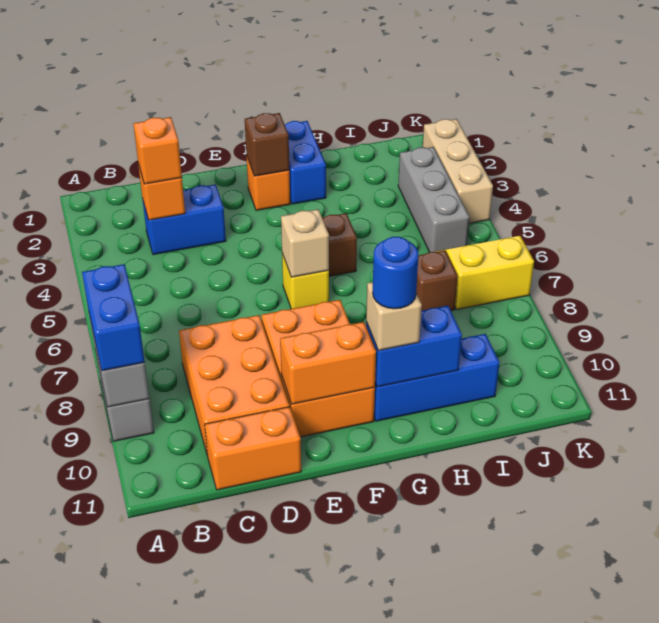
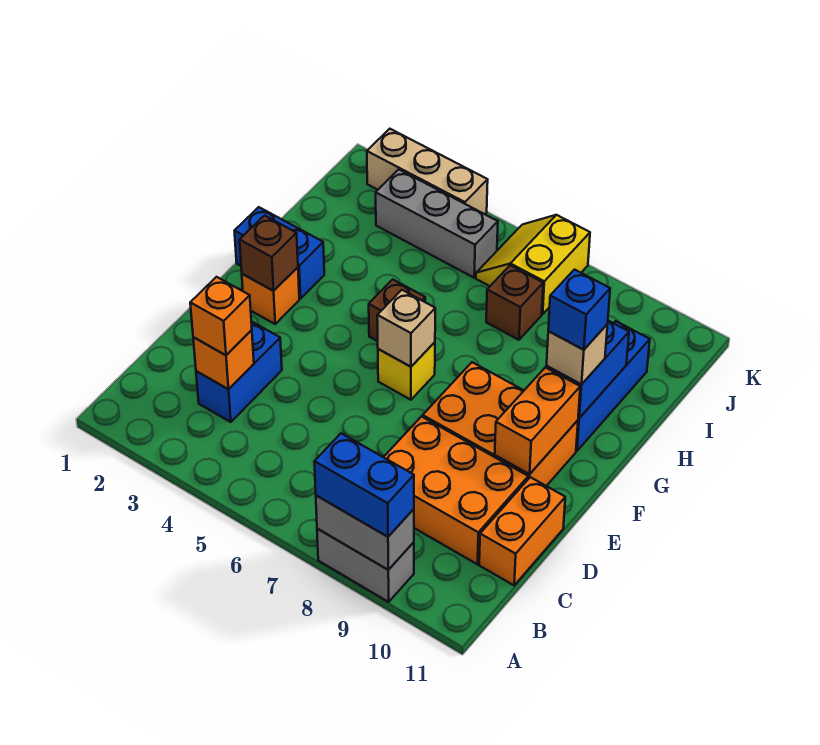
blue round brick G10 level 4 -> blue brick G10 level 4

